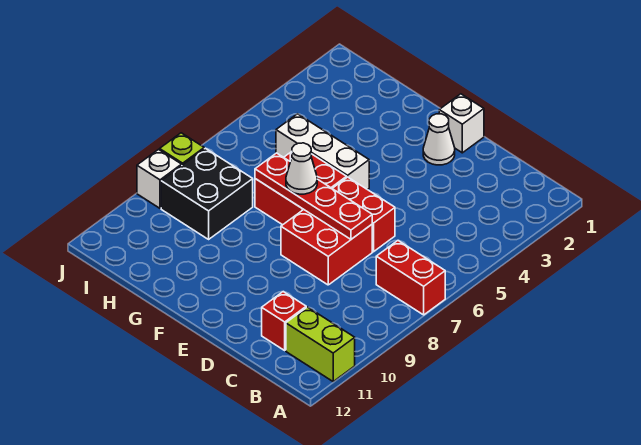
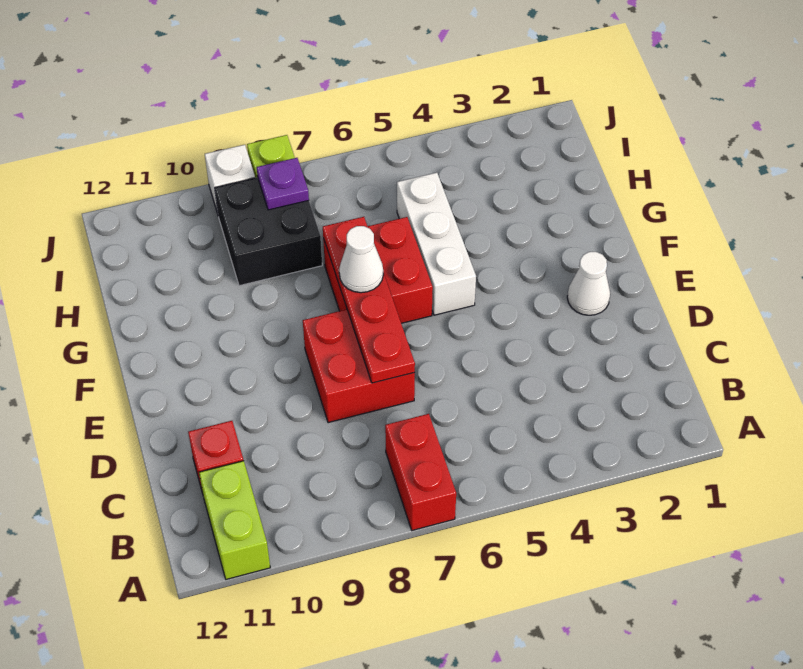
red brick D6:E6 level 1 -> none
white brick E1 level 1 -> none
none -> purple plate I8 level 2

